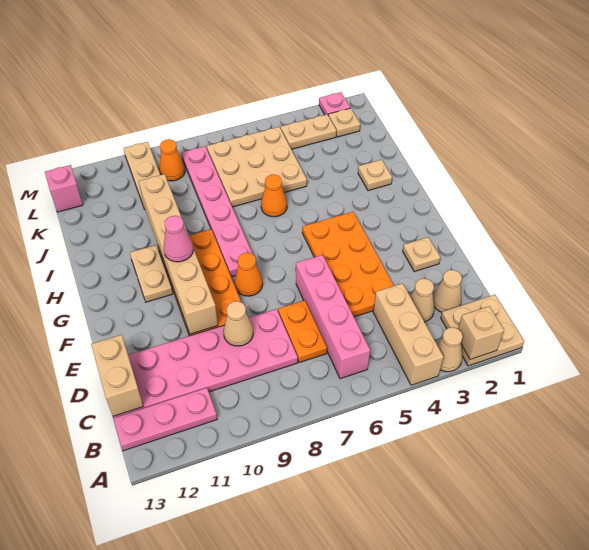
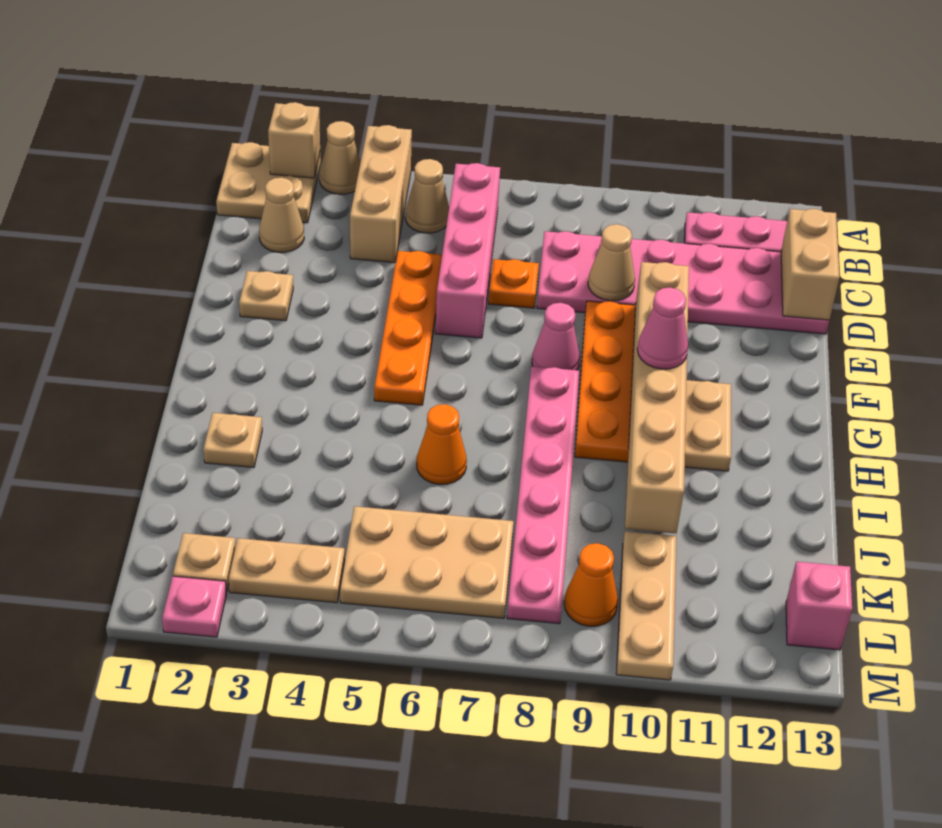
tan cone C3 level 1 -> tan cone B5 level 1
orange plate C7:D7 level 1 -> orange plate D7 level 1
orange plate D4:G5 level 1 -> orange plate D5:G5 level 1
orange cone F8 level 1 -> pink cone F8 level 1
tan plate J5:L7 level 1 -> tan plate K5:L7 level 1

